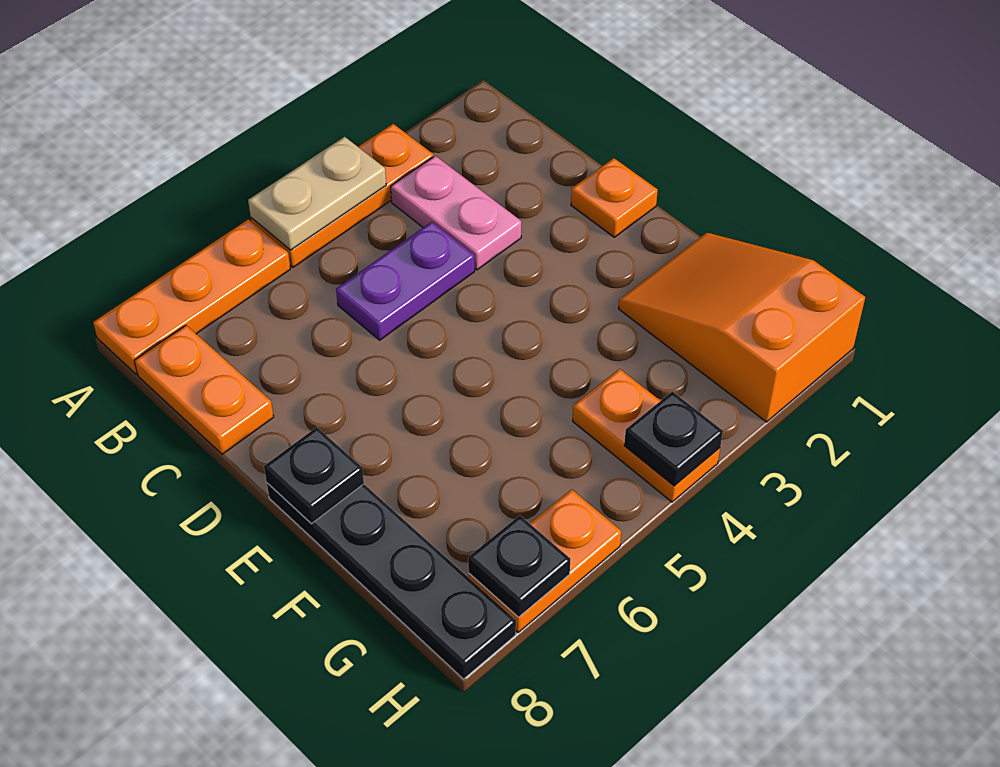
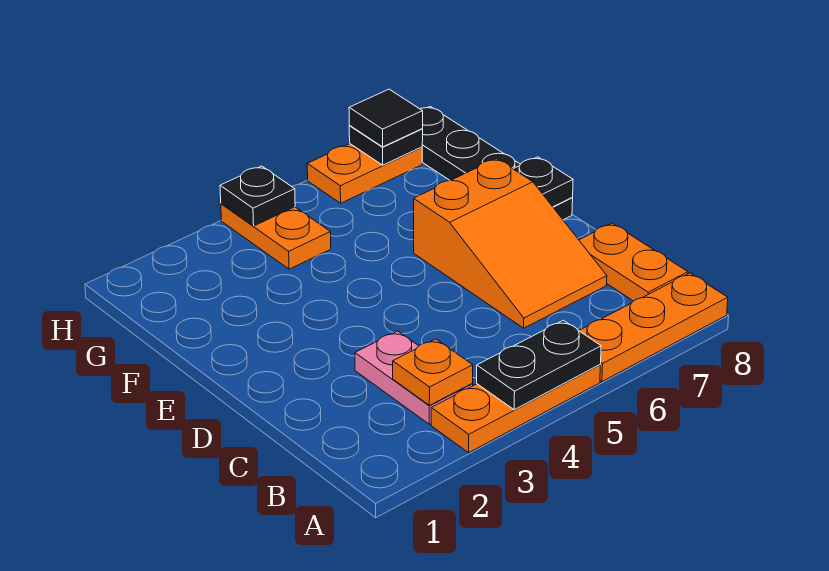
tan plate A4:A5 level 2 -> black plate A4:A5 level 2
purple plate C4:C5 level 1 -> none
orange plate D1 level 1 -> orange plate B3 level 2
orange slope F1:H2 level 1 top H -> orange slope C6:E7 level 1 top E
none -> black tile H7 level 3

